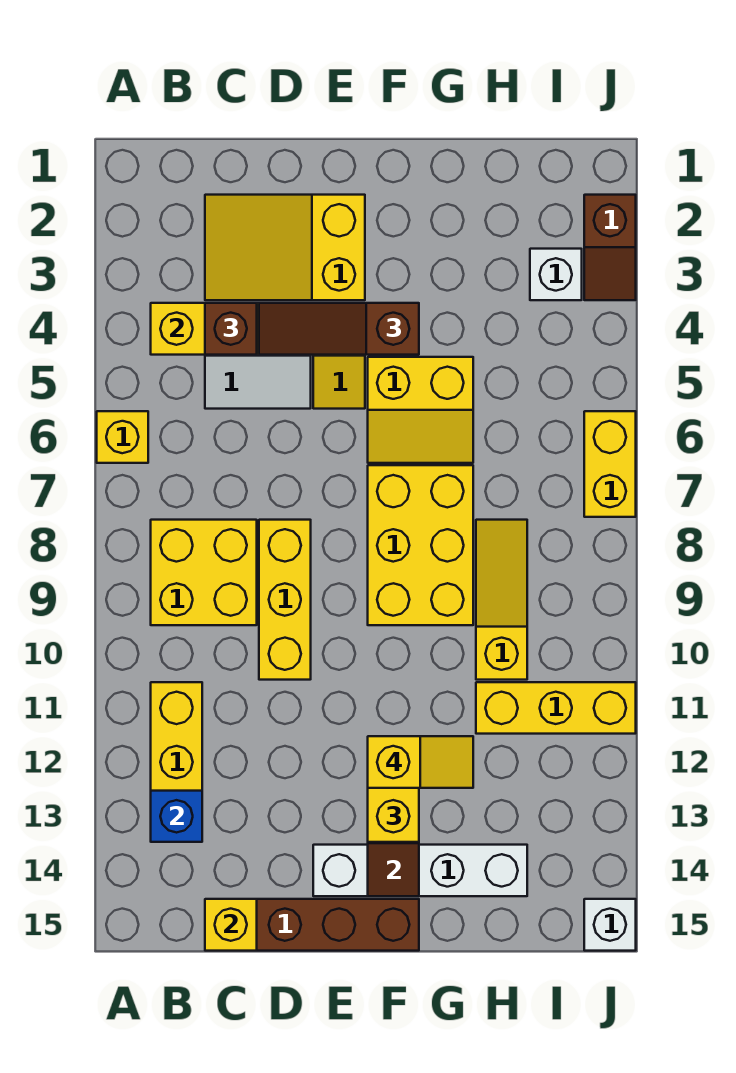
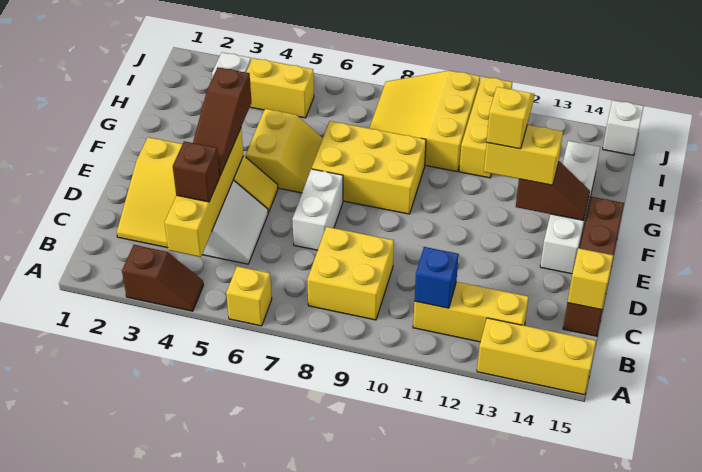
blue brick B13 level 2 -> blue brick B11 level 2
none -> white brick D7:E7 level 1
yellow brick D8:D10 level 1 -> yellow brick A13:A15 level 1
yellow slope H8:H10 level 1 top 10 -> yellow slope H8:J10 level 1 top 10
brown slope J2:J3 level 1 top 2 -> brown slope A3:A4 level 1 top 3
yellow brick J6:J7 level 1 -> yellow brick I4:I5 level 1

